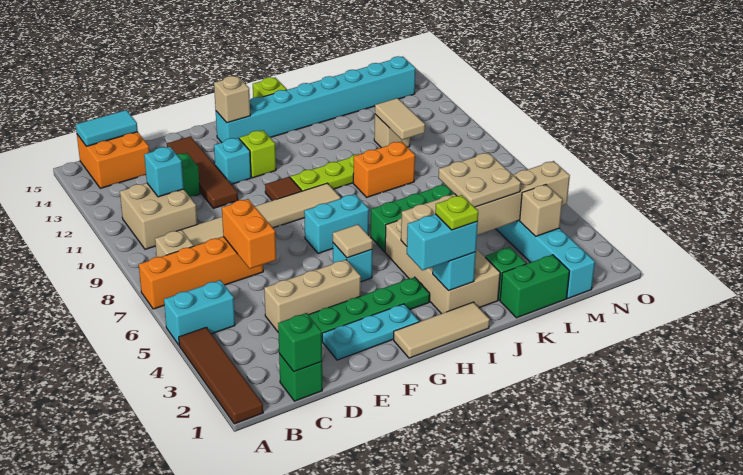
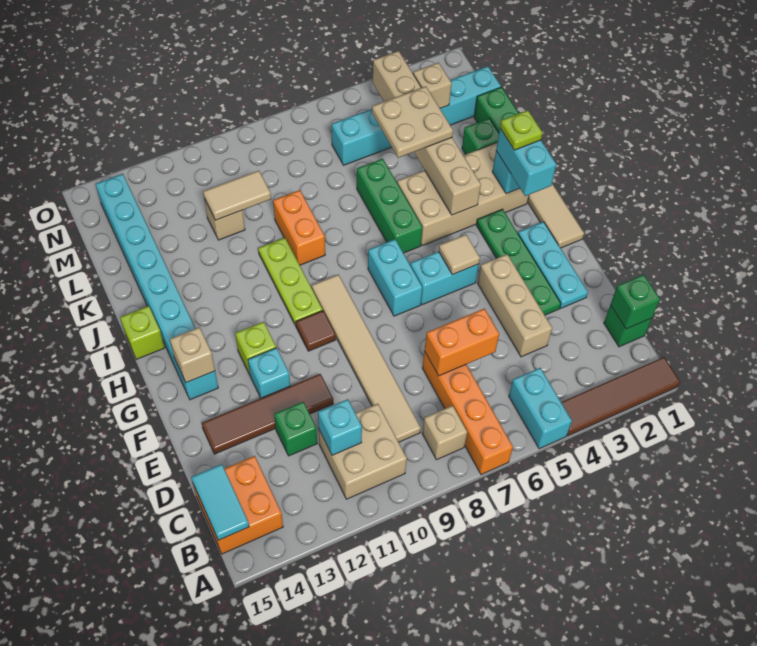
cyan brick G5 level 1 -> cyan brick G5:G6 level 1

